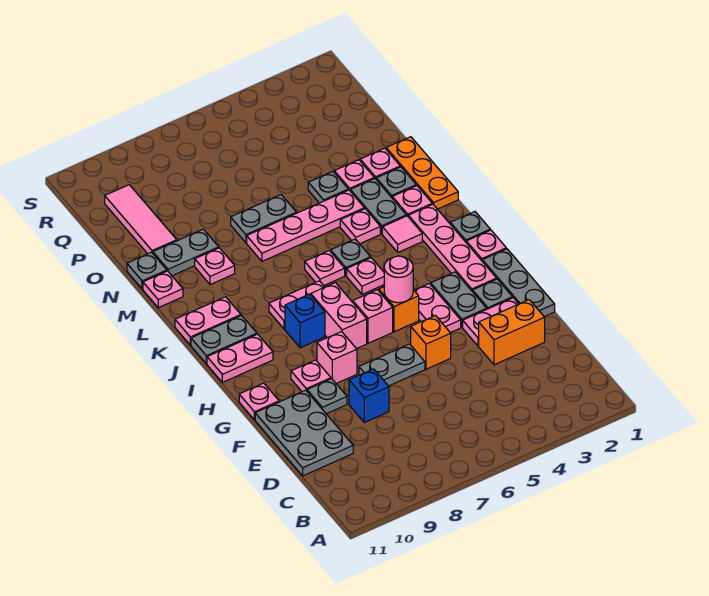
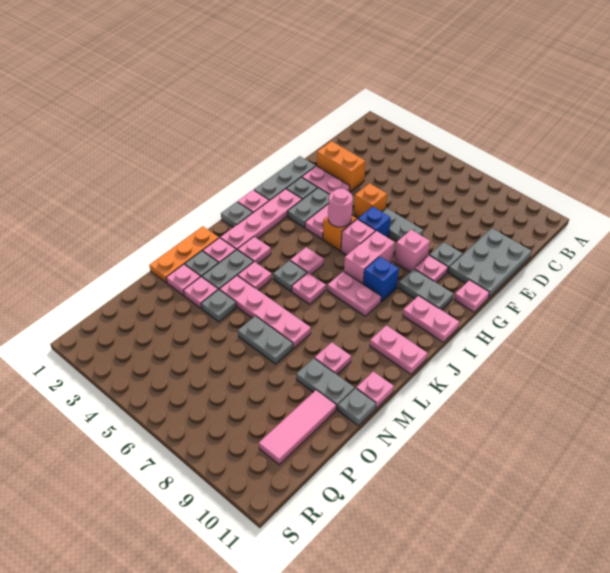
blue brick E8 level 1 -> blue brick G6 level 1
grey plate J10:J11 level 1 -> grey plate H9:H10 level 1
pink tile K3 level 1 -> pink plate K3 level 1

